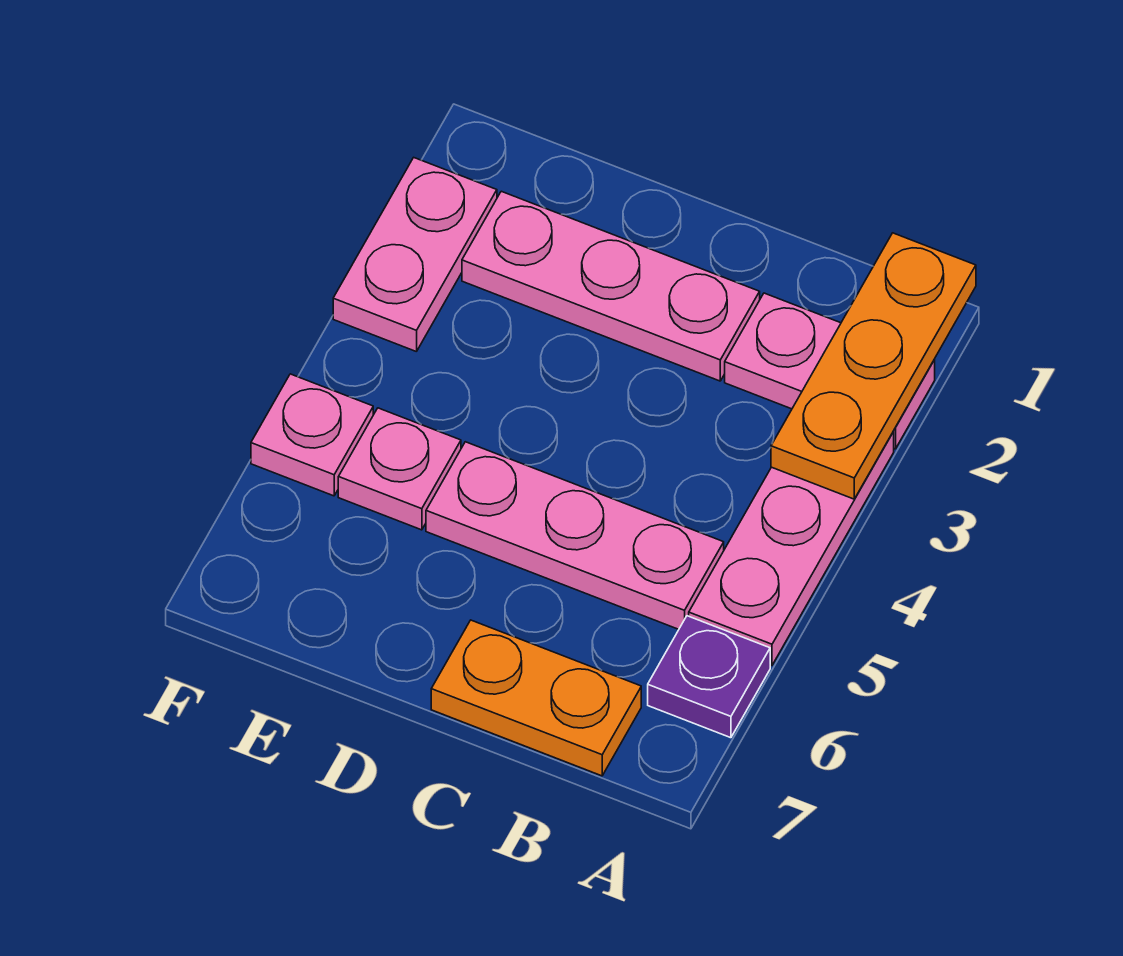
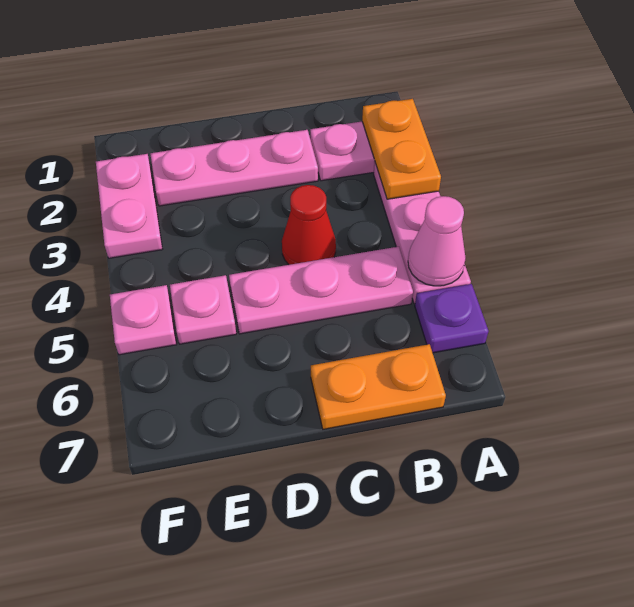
orange plate A1:A3 level 2 -> orange plate A2:A3 level 2
none -> pink cone A5 level 2
none -> red cone C4 level 1

